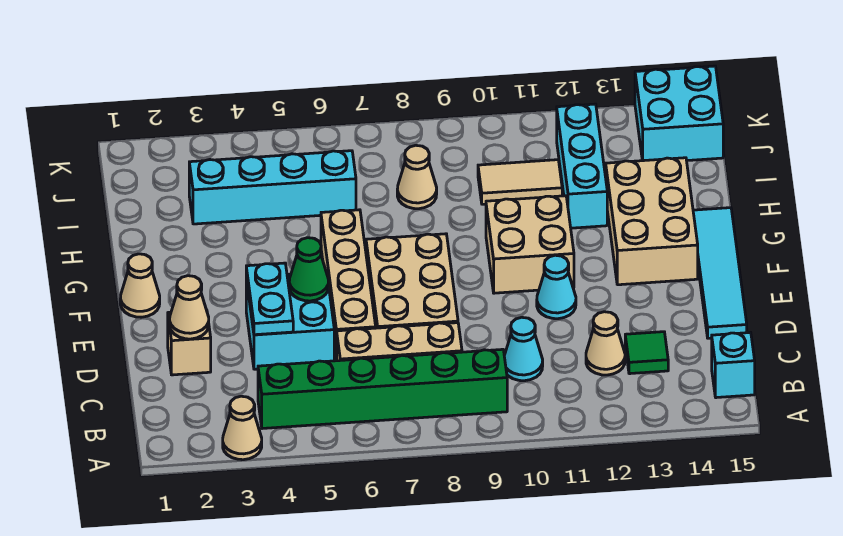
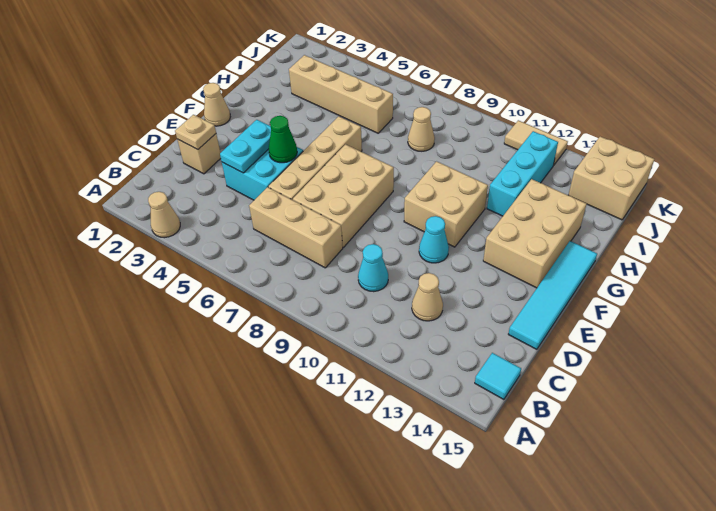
green brick B4:B9 level 1 -> none
cyan brick B15 level 1 -> cyan tile B15 level 1
green tile C13 level 1 -> none
tan cone D2 level 2 -> tan plate D2 level 2
cyan brick I3:I6 level 1 -> tan brick I3:I6 level 1
tan tile I10:I11 level 1 -> tan tile K11:K12 level 1
cyan brick J14:K15 level 1 -> tan brick J14:K15 level 1

